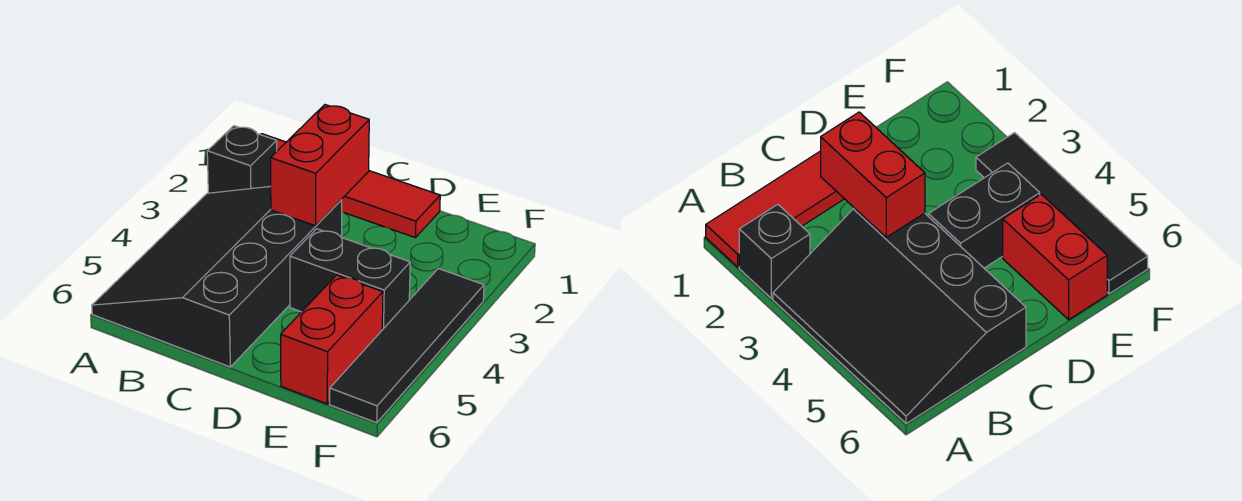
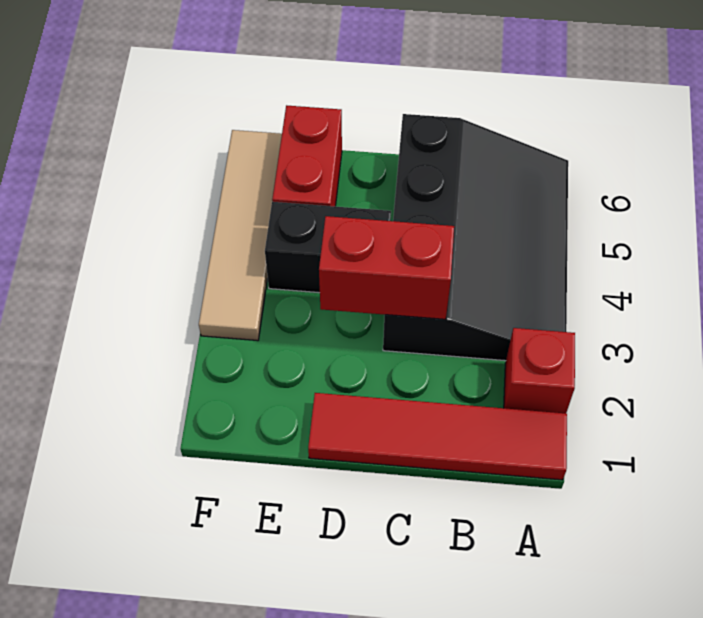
black brick A2 level 1 -> red brick A2 level 1
red brick C2:C3 level 2 -> red brick C3:D3 level 2
black tile F3:F6 level 1 -> tan tile F3:F6 level 1

